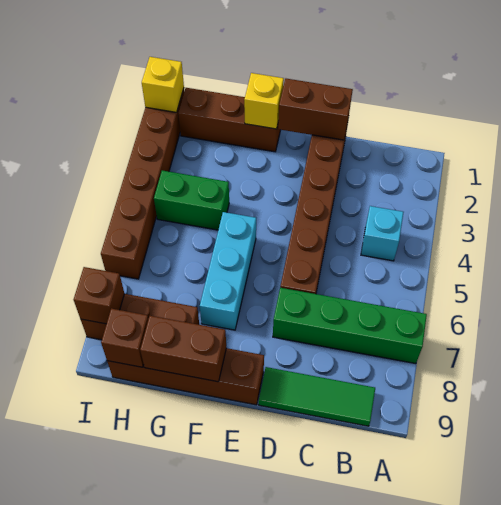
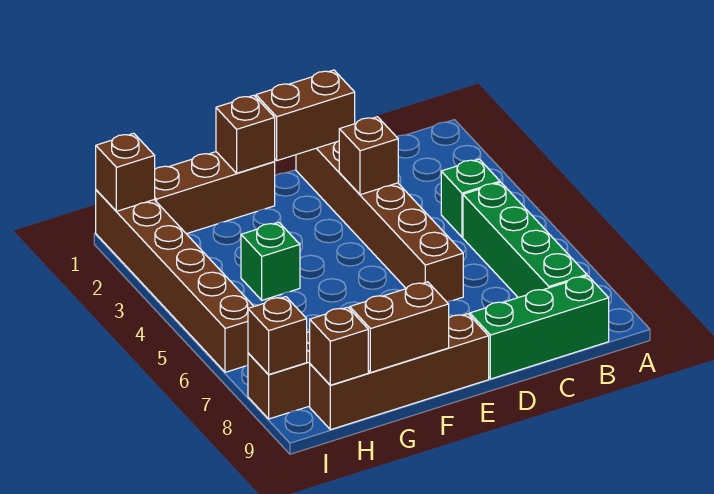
green brick A7:D7 level 1 -> green brick B5:B8 level 1
cyan brick B4 level 1 -> green brick B4 level 1
green tile B9:D9 level 1 -> green brick B9:D9 level 1
none -> brown brick D3 level 2
yellow brick F1 level 2 -> brown brick F1 level 2
cyan brick F5:F7 level 1 -> none
green brick G4:H4 level 1 -> green brick G4 level 1
yellow brick I1 level 2 -> brown brick I1 level 2

